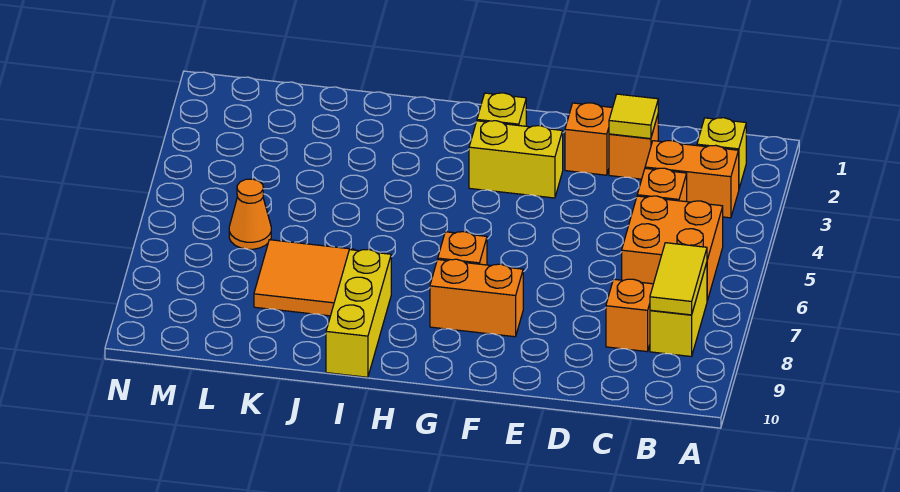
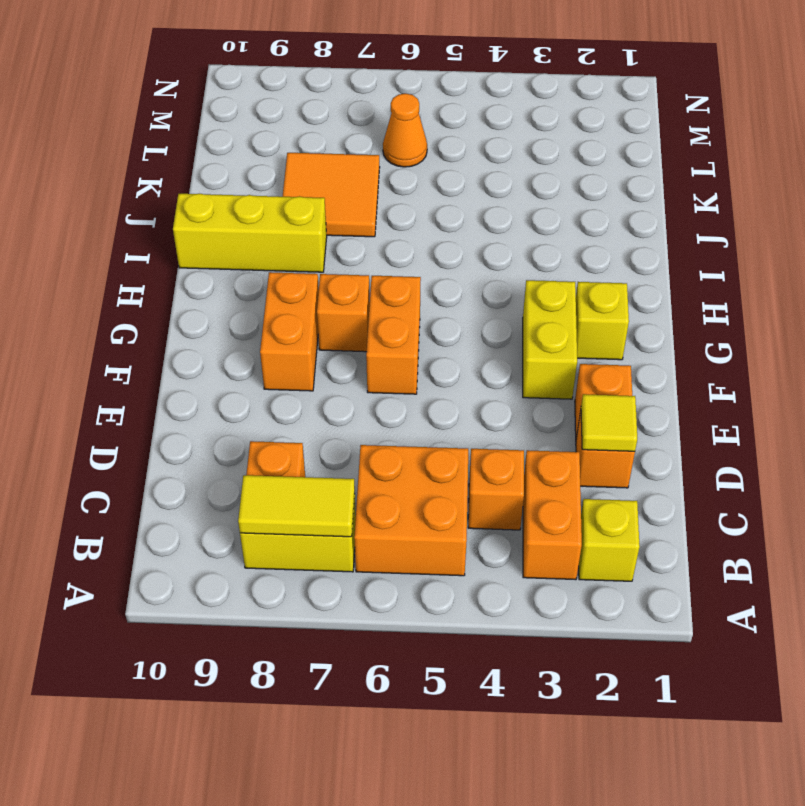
none -> orange brick F6:G6 level 1

